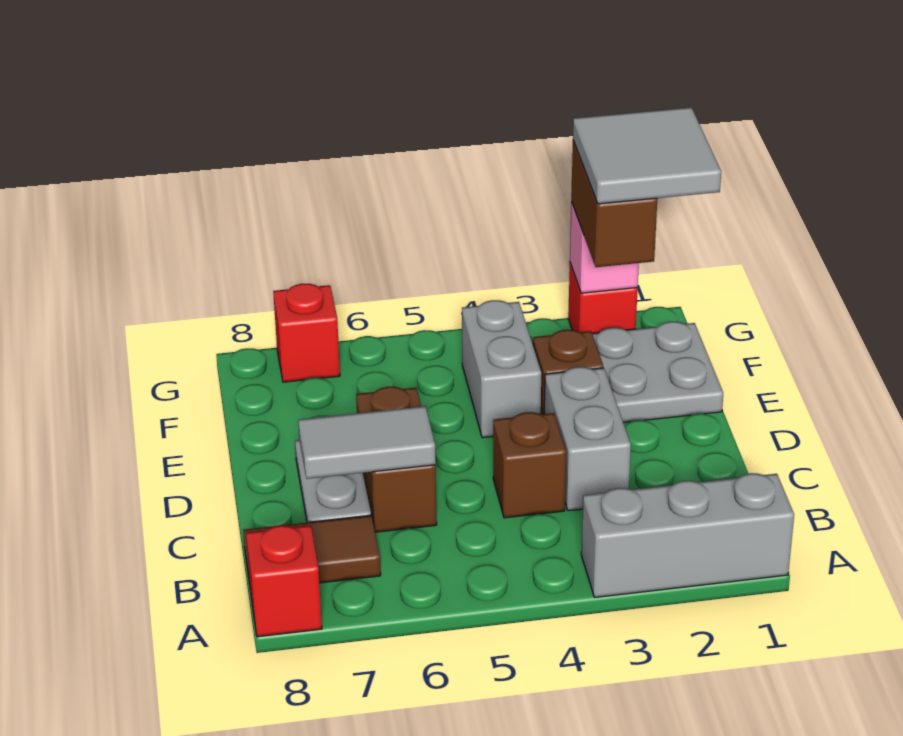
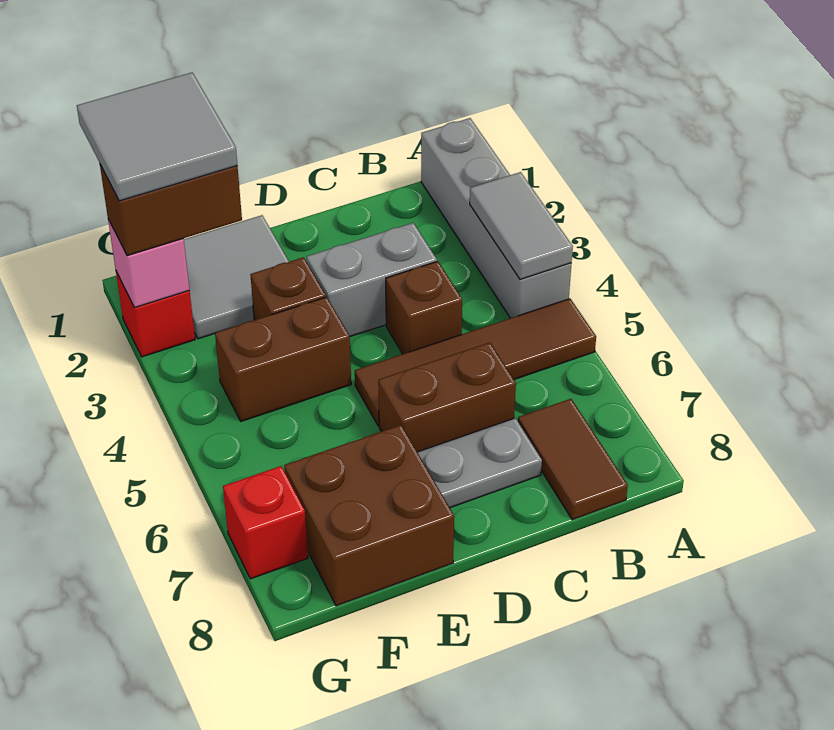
grey brick A1:A3 level 1 -> grey brick A1:A4 level 1
none -> brown tile A5:D5 level 1
red brick A8 level 1 -> none
grey tile C6:C7 level 2 -> grey tile A3:A4 level 2
grey plate E1:F2 level 1 -> grey tile E1:F2 level 1
grey brick E4:F4 level 1 -> brown brick E4:F4 level 1
none -> brown brick E7:F8 level 1

